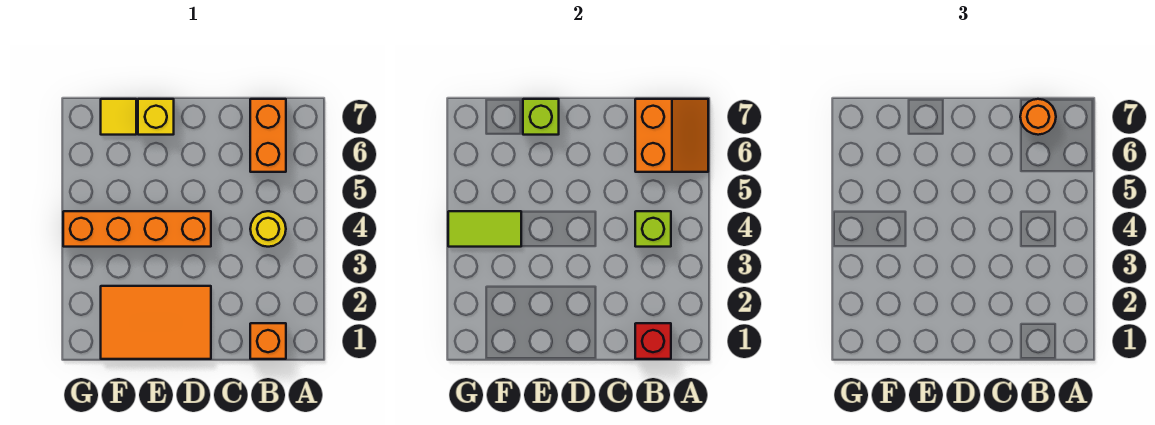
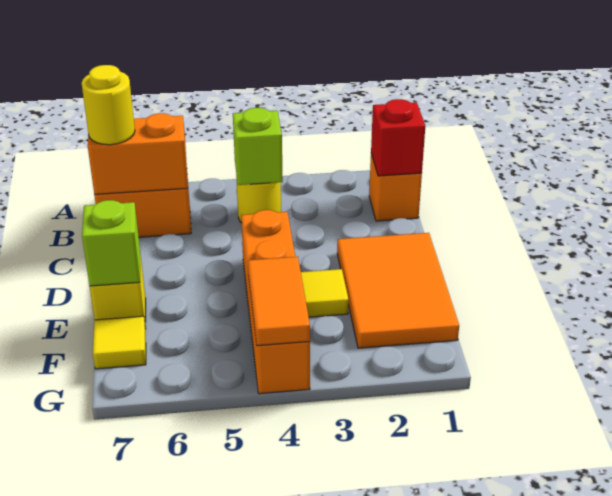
orange round brick B7 level 3 -> yellow round brick B7 level 3
none -> yellow tile E3 level 1
lime tile F4:G4 level 2 -> orange tile F4:G4 level 2

